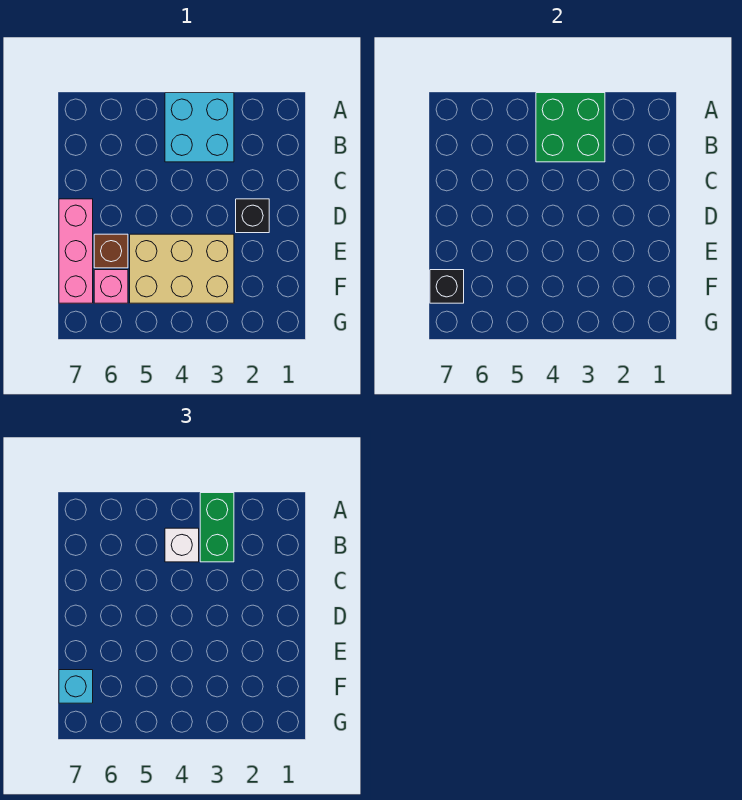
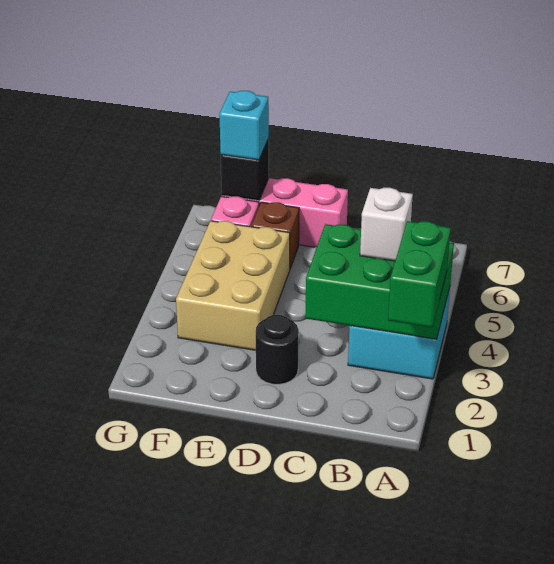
green brick A3:B4 level 2 -> green brick A3:C4 level 2
green brick A3:B3 level 3 -> green brick A2:A3 level 3
black brick D2 level 1 -> black round brick D2 level 1

